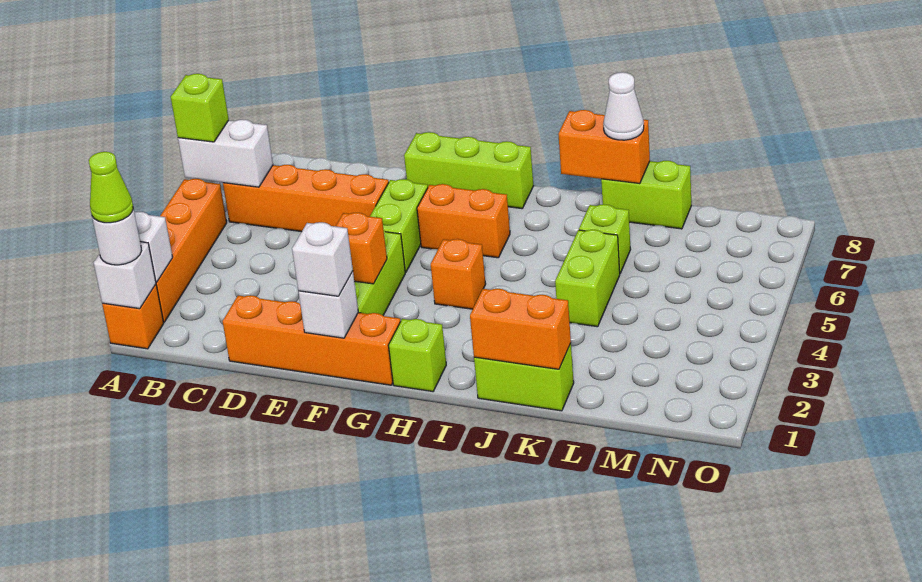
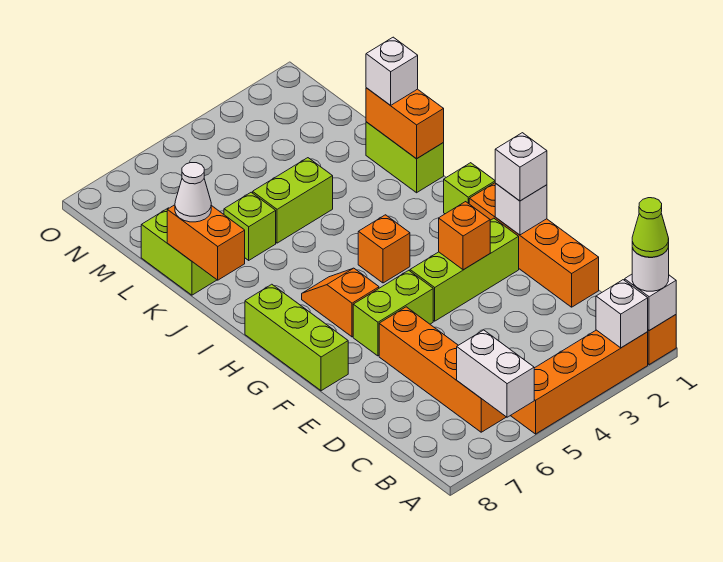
lime brick A6 level 3 -> none
orange brick G6:H6 level 1 -> orange slope G6:H6 level 1 top G
none -> white brick K1 level 3

